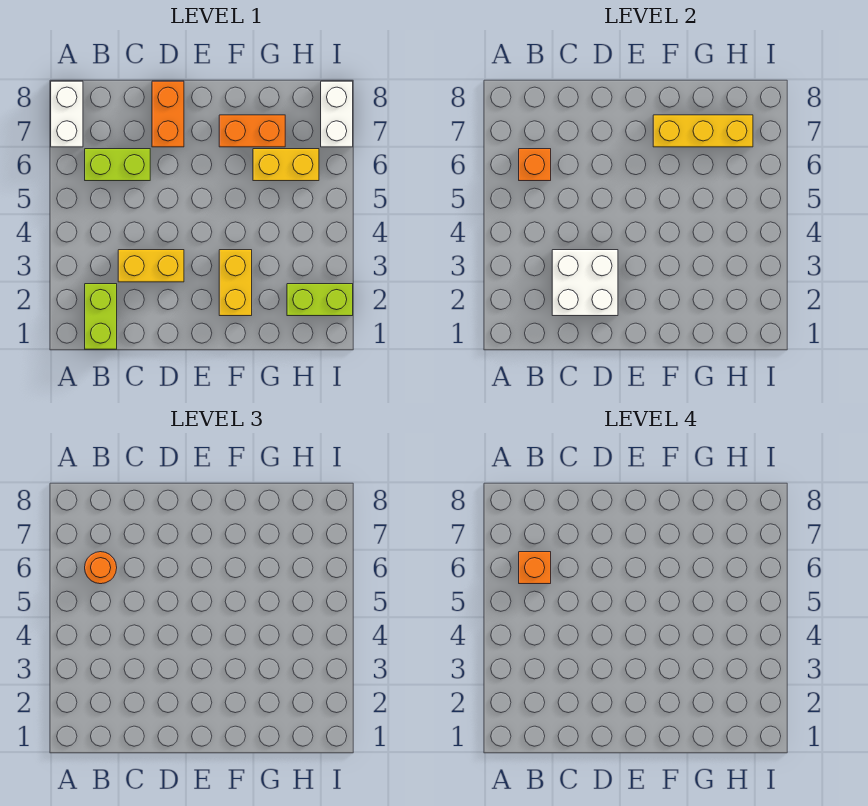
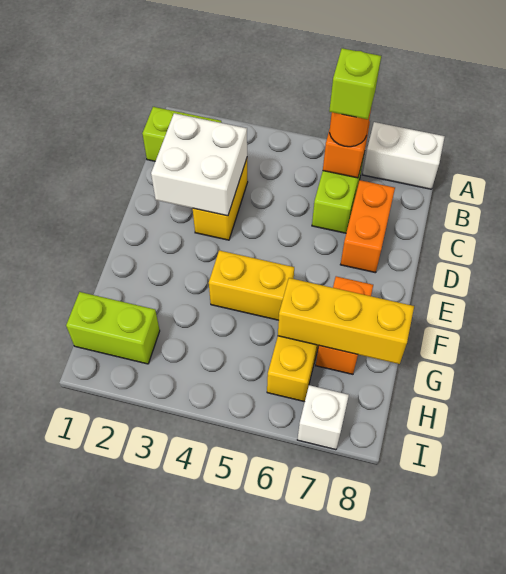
orange brick B6 level 4 -> lime brick B6 level 4
orange brick D7:D8 level 1 -> orange brick C7:D7 level 1
yellow brick F2:F3 level 1 -> yellow brick F4:F5 level 1
yellow brick F7:H7 level 2 -> yellow brick G6:G8 level 2
lime brick H2:I2 level 1 -> lime brick H1:H2 level 1
white brick I7:I8 level 1 -> white brick I7 level 1

